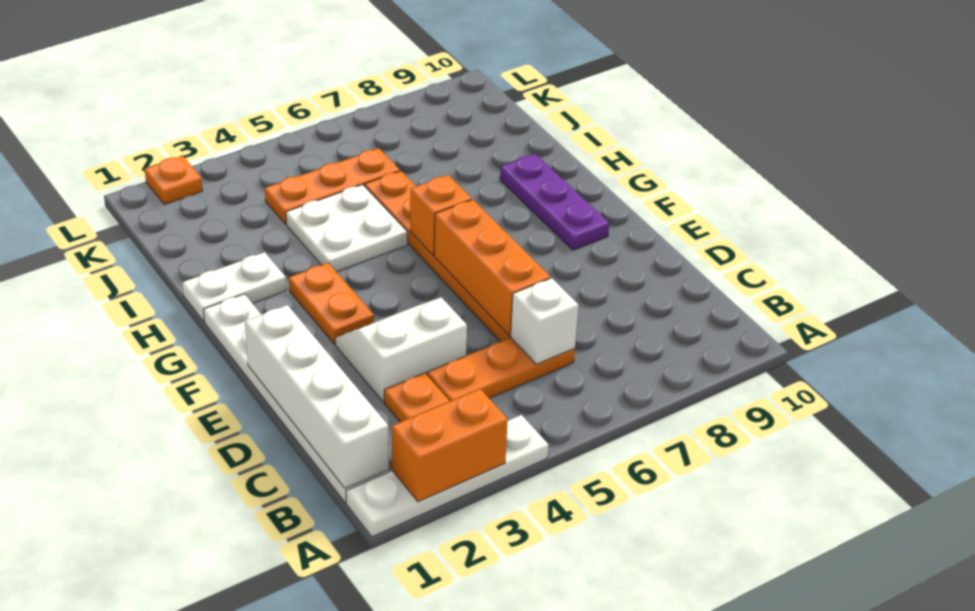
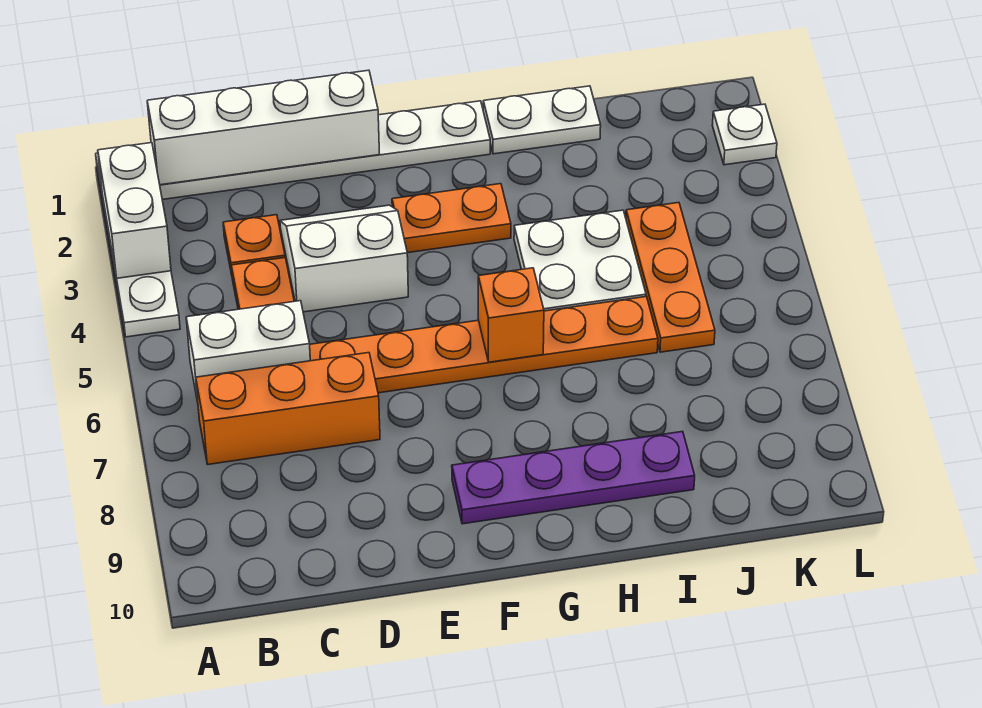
orange brick A2:A3 level 2 -> white brick A2:A3 level 2
white brick C6 level 2 -> white brick B6:C6 level 2
white slope D3:E4 level 1 top D -> white slope D3:E4 level 1 top 4
orange brick D6:F6 level 2 -> orange brick B7:D7 level 1
purple plate F9:H9 level 1 -> purple plate F9:I9 level 1
white plate H1:H2 level 1 -> white plate H1:I1 level 1
orange plate L2 level 1 -> white plate L2 level 1

